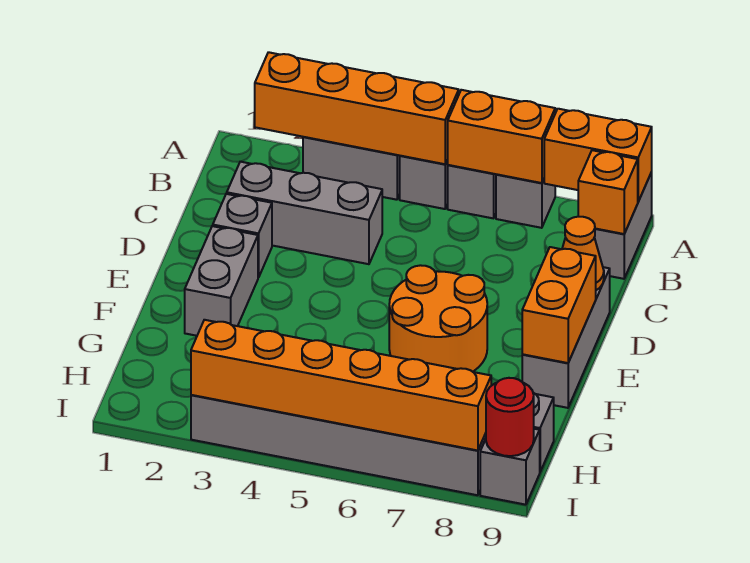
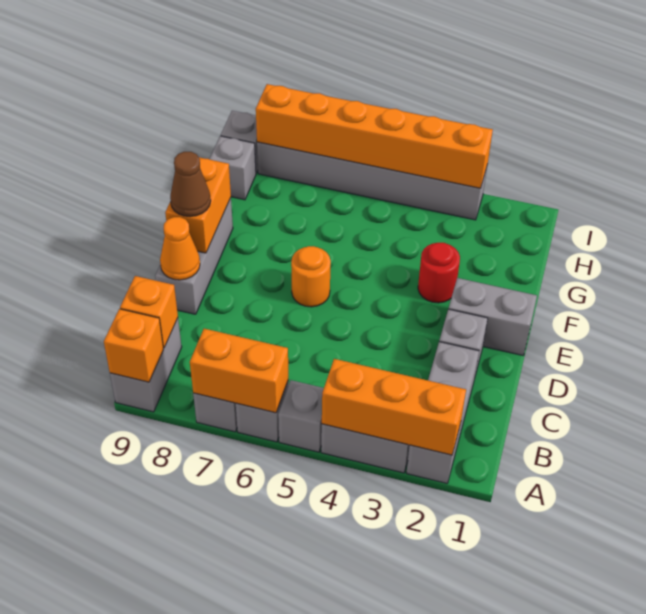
orange brick A2:A5 level 2 -> orange brick A2:A4 level 2
orange brick A8:A9 level 2 -> orange brick A9 level 2
grey brick C2:C4 level 1 -> grey brick A2:C2 level 1
grey brick E2:F2 level 1 -> grey brick E1:E2 level 1
orange round brick E6:F7 level 1 -> orange round brick E6 level 1
none -> brown cone E9 level 3
red round brick I9 level 2 -> red round brick F3 level 1

